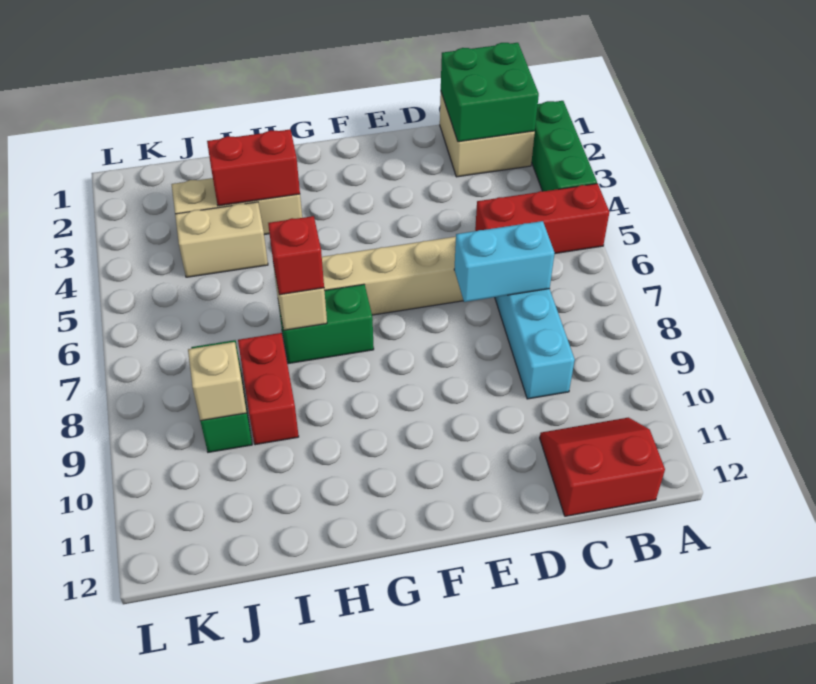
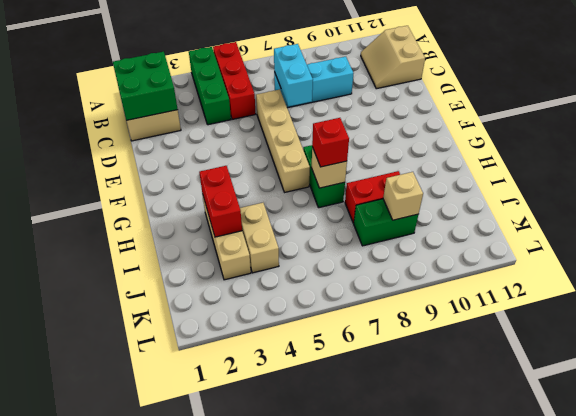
green brick A2:A4 level 1 -> green brick A4:C4 level 1
red slope B11:C12 level 1 top 12 -> tan slope B11:C12 level 1 top 12

